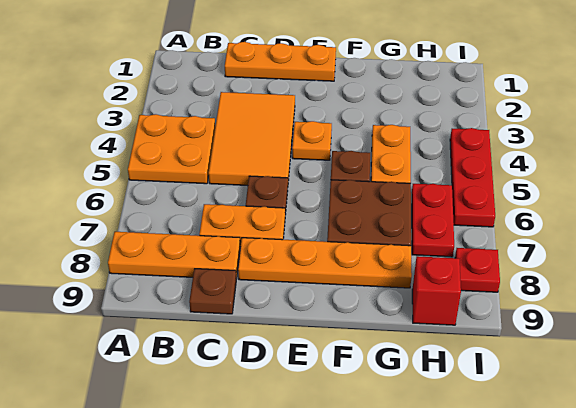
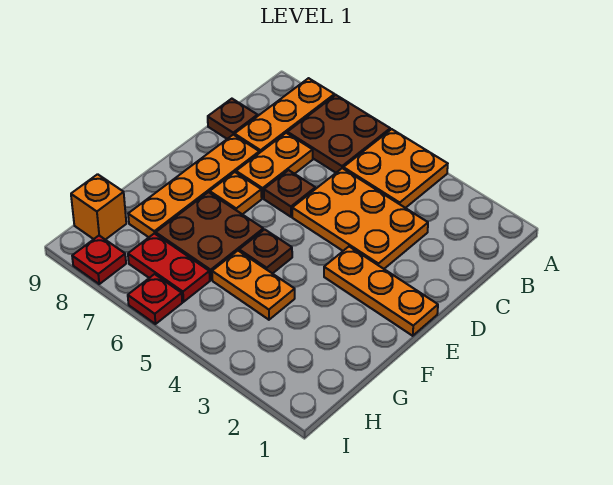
none -> brown plate A6:B7 level 1
orange plate C1:E1 level 1 -> orange plate E1:E3 level 1
orange tile C3:D5 level 1 -> orange plate C3:D5 level 1
orange plate E4 level 1 -> orange plate E7 level 1
red brick H9 level 1 -> orange brick H9 level 1
red plate I4:I6 level 1 -> red plate I6 level 1

